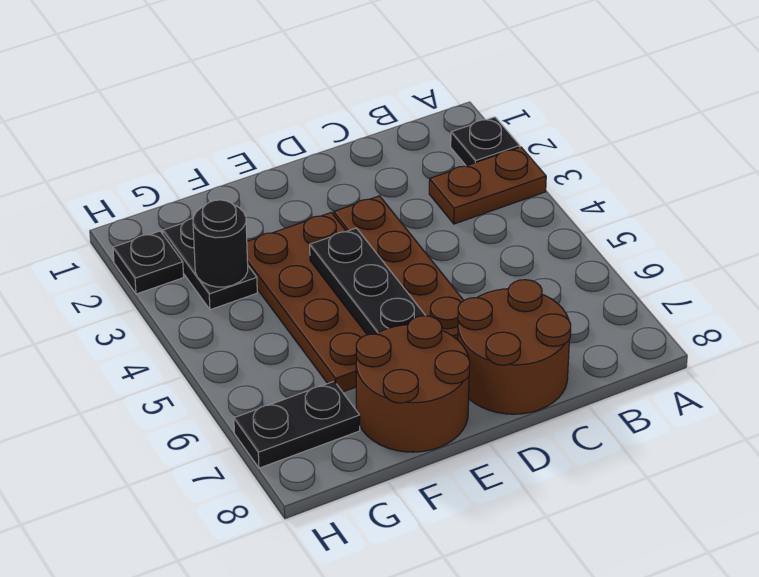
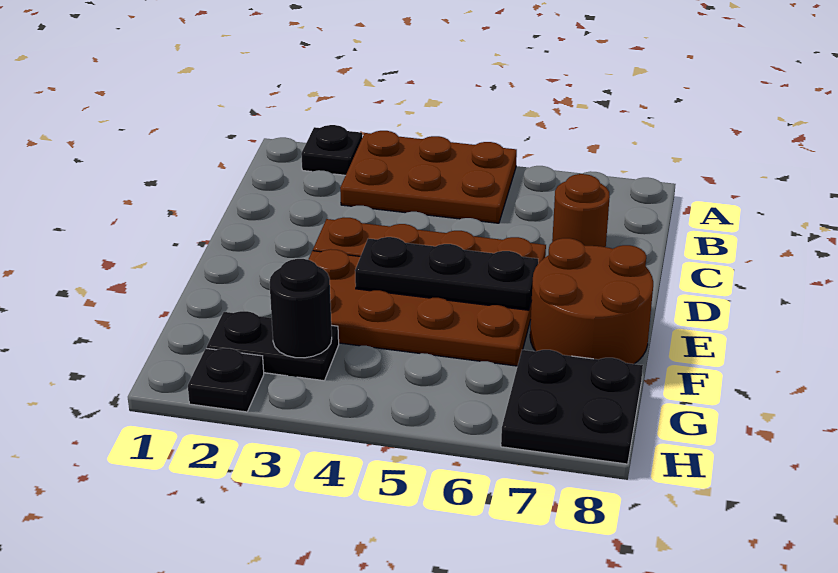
brown plate A3:B3 level 1 -> brown plate A3:B5 level 1
brown round brick C7:D8 level 1 -> brown round brick C7 level 1
black plate G7:H7 level 1 -> black plate G7:H8 level 1

